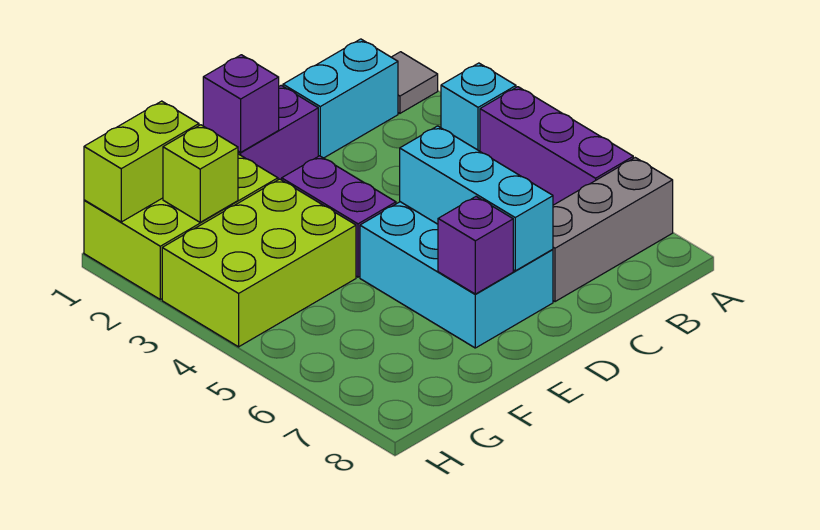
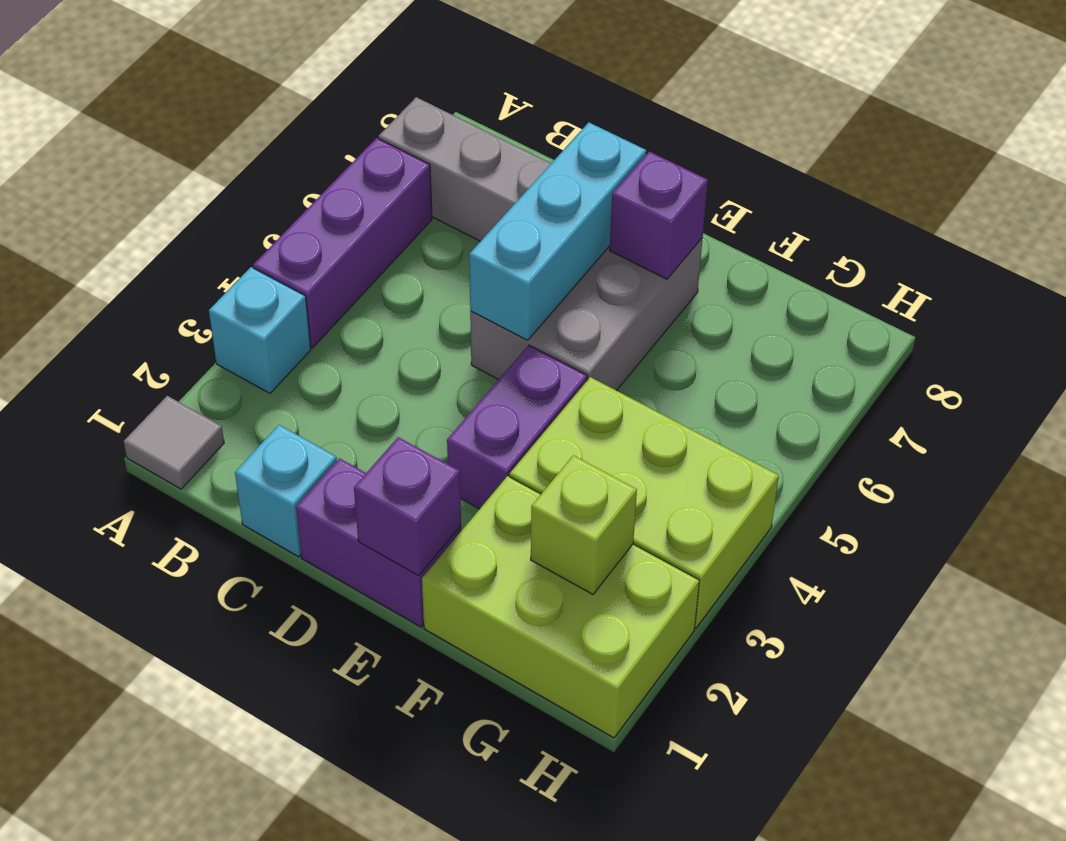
cyan brick B1:C1 level 1 -> cyan brick C1 level 1
cyan brick D5:E7 level 1 -> grey brick D5:E7 level 1
lime brick G1:H1 level 2 -> none

